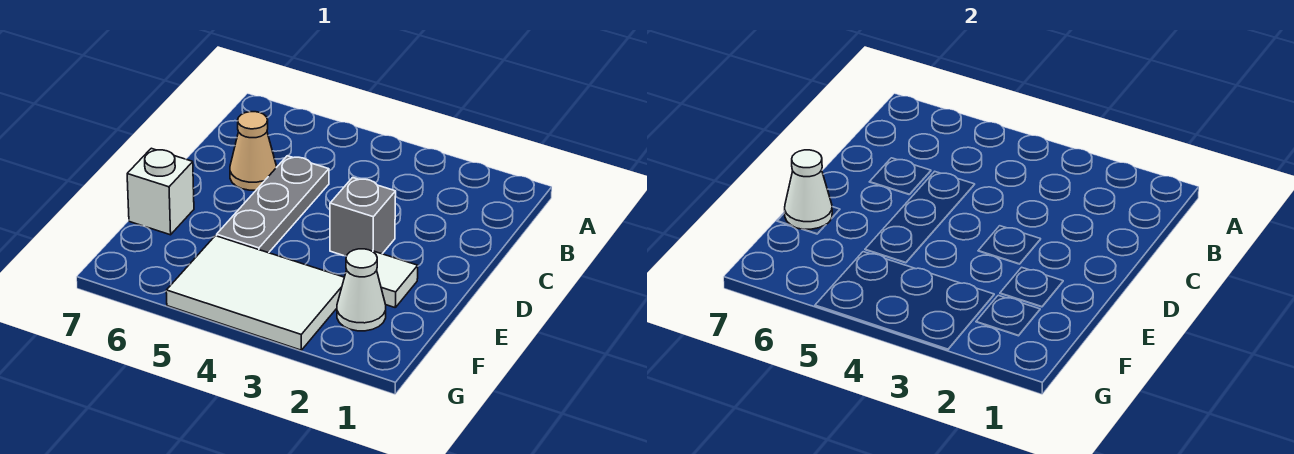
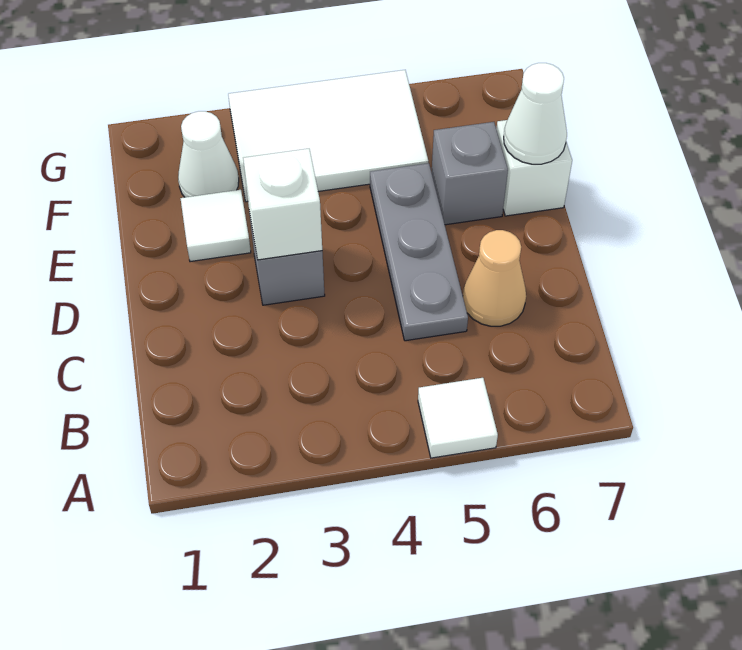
none -> white tile A5 level 1
none -> white brick D3 level 2
none -> grey brick E6 level 1

